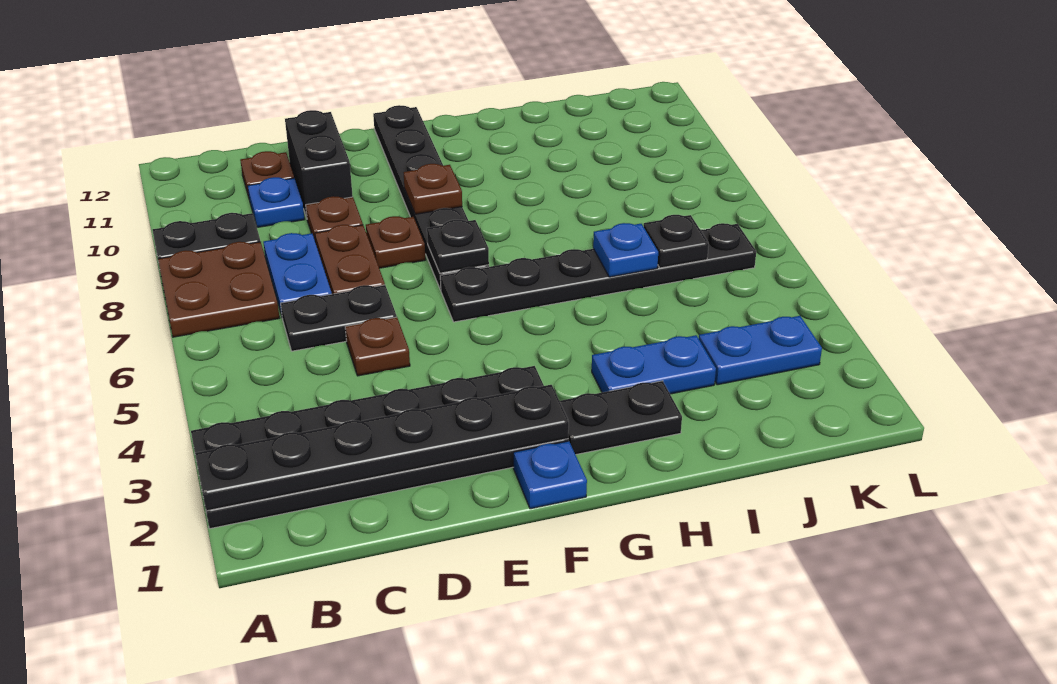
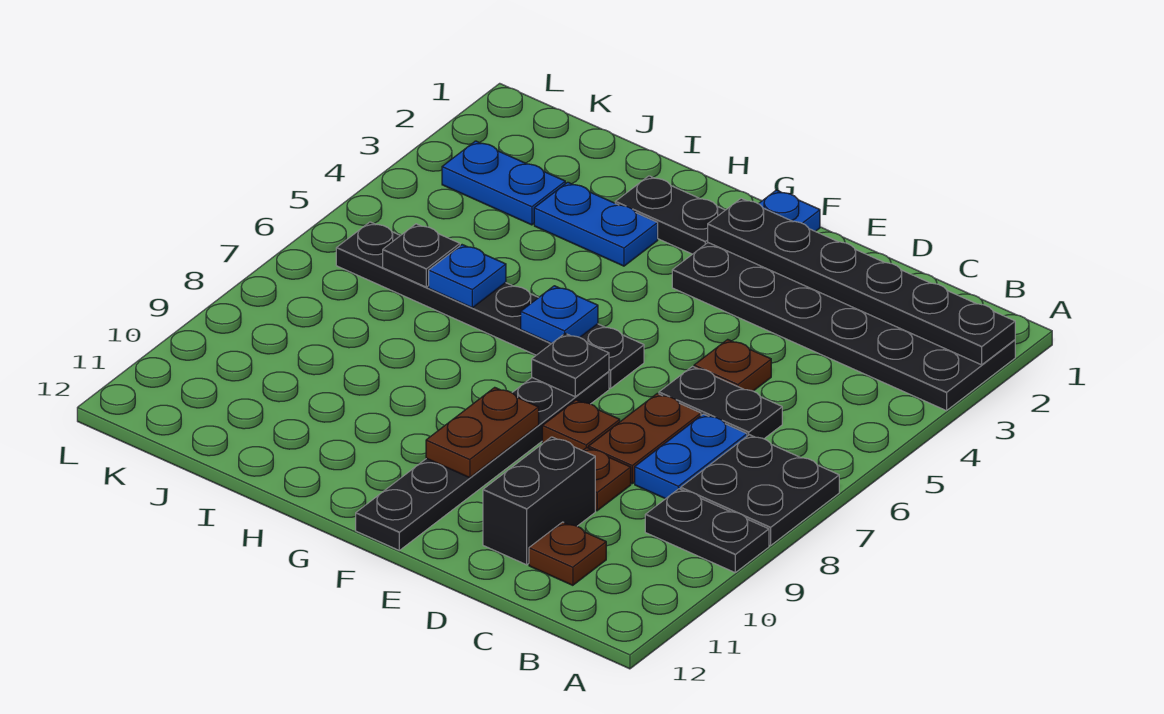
brown plate A7:B8 level 1 -> black plate A7:B8 level 1
blue plate C10 level 1 -> blue plate G6 level 2
brown plate F9 level 2 -> brown plate F9:F10 level 2

